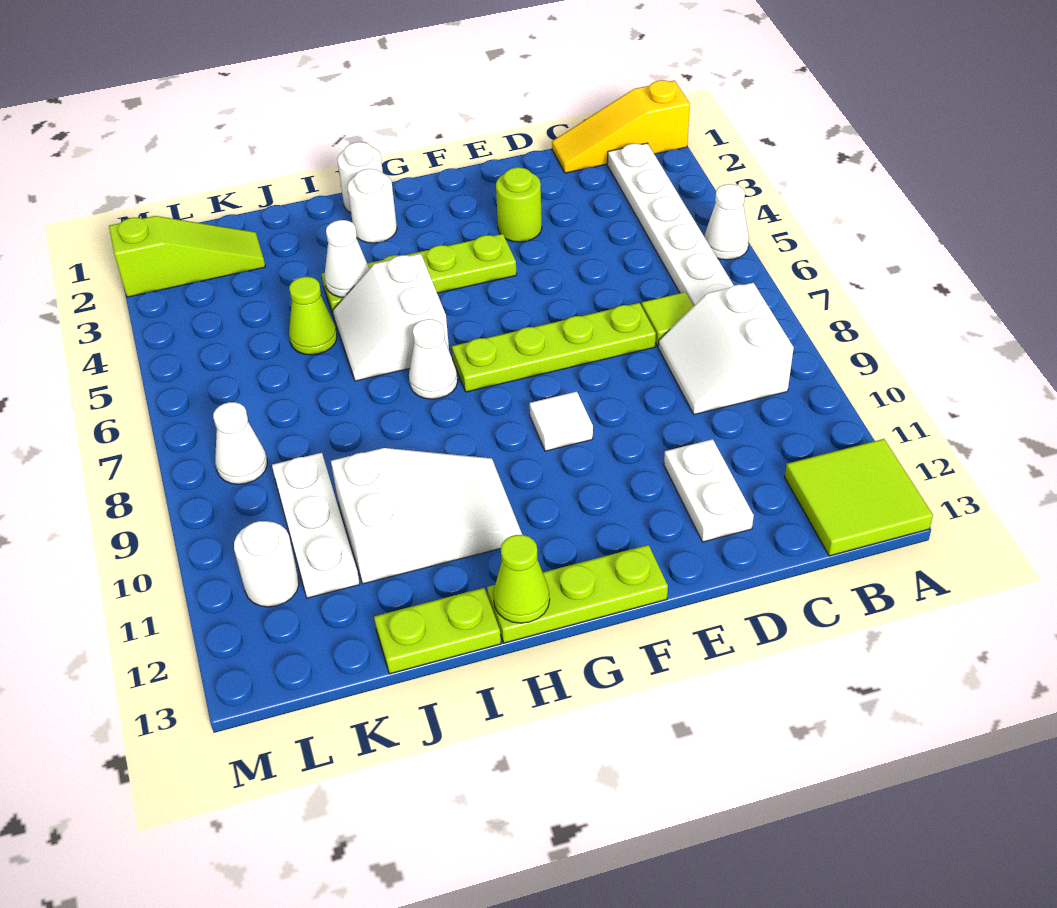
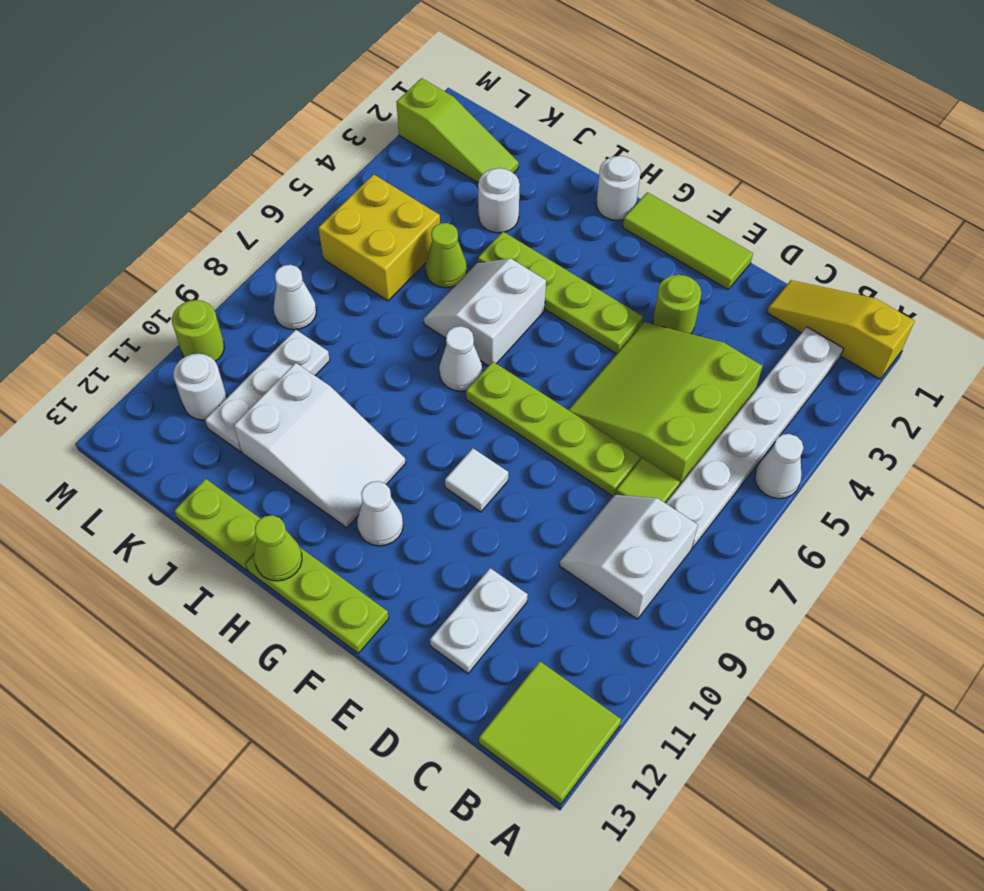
none -> lime slope C4:E6 level 1 top C
none -> lime tile E1:G1 level 1
white round brick H2 level 1 -> white round brick J3 level 1
white cone I4 level 2 -> white cone G11 level 1
none -> yellow brick K5:L6 level 1
none -> lime round brick M10 level 1

